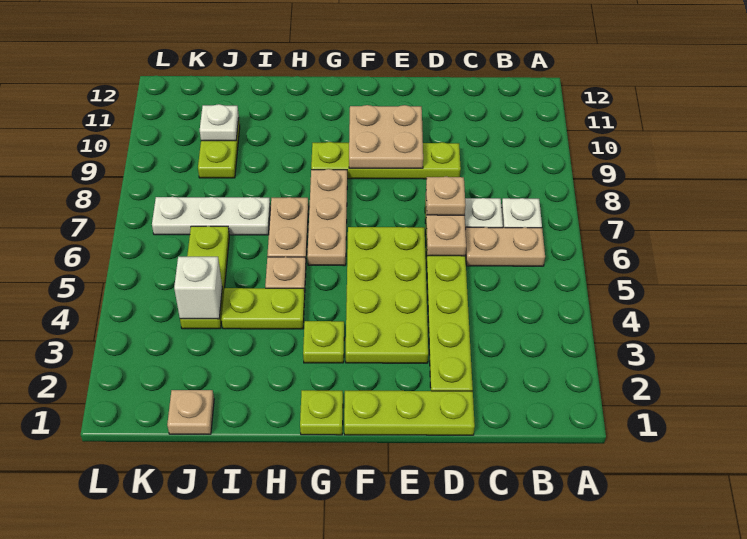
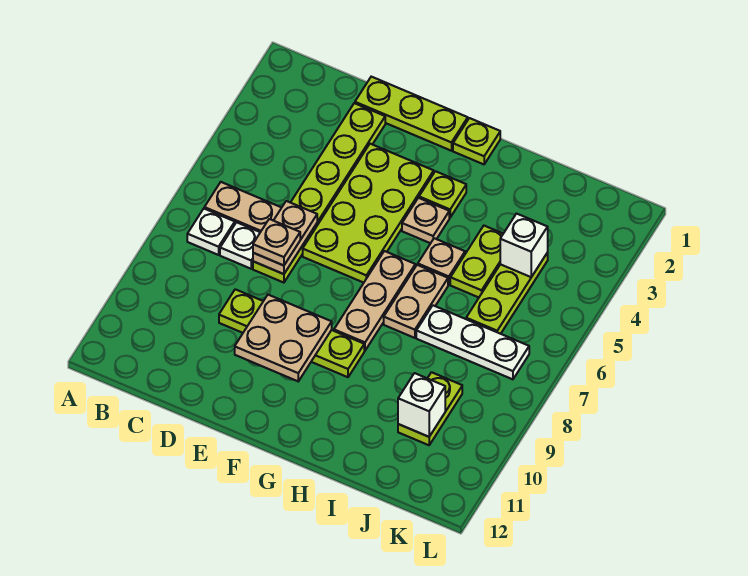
lime plate H4:I4 level 1 -> lime plate I4:I5 level 1
tan plate J1 level 1 -> tan plate G4 level 1
white plate J10 level 2 -> white brick J10 level 2

